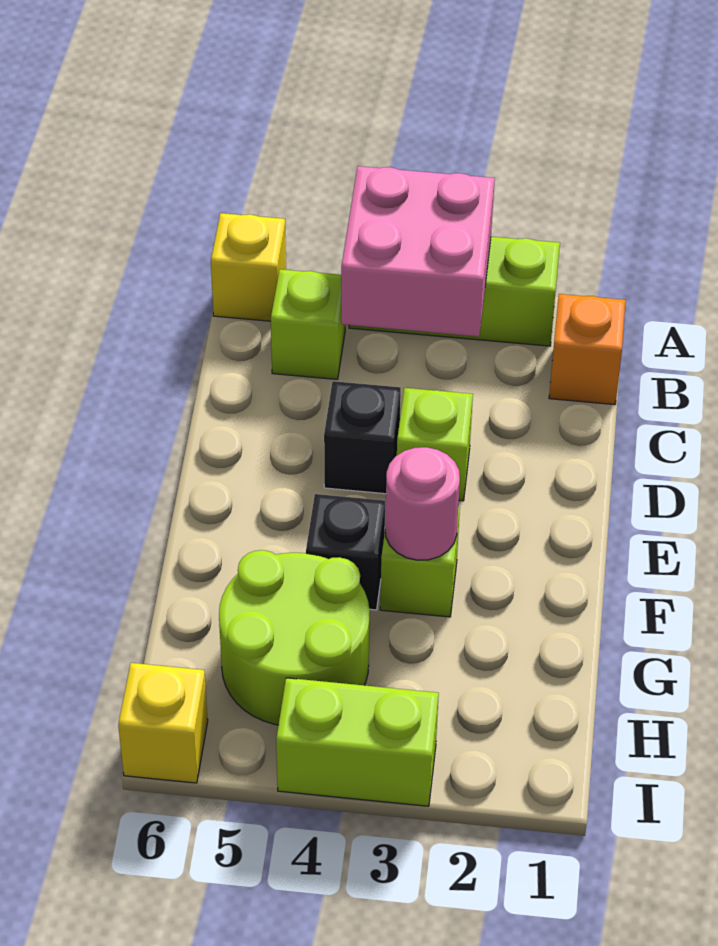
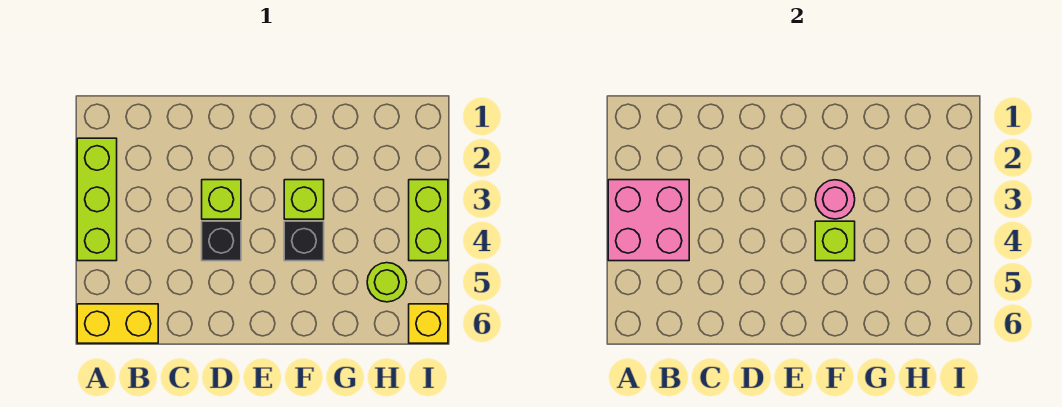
yellow brick A6 level 1 -> yellow brick A6:B6 level 1
orange brick B1 level 1 -> none
lime brick B5 level 1 -> lime brick F4 level 2
lime round brick G4:H5 level 1 -> lime round brick H5 level 1

